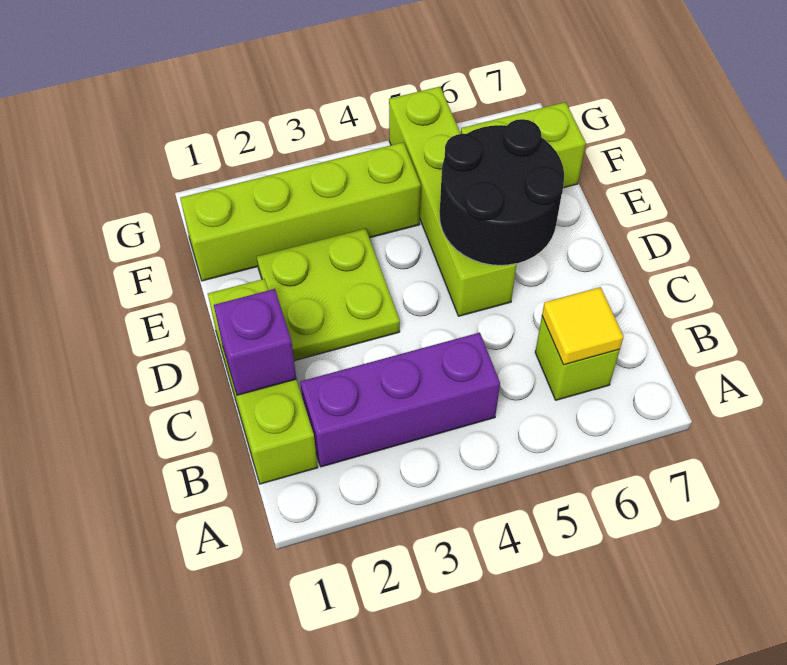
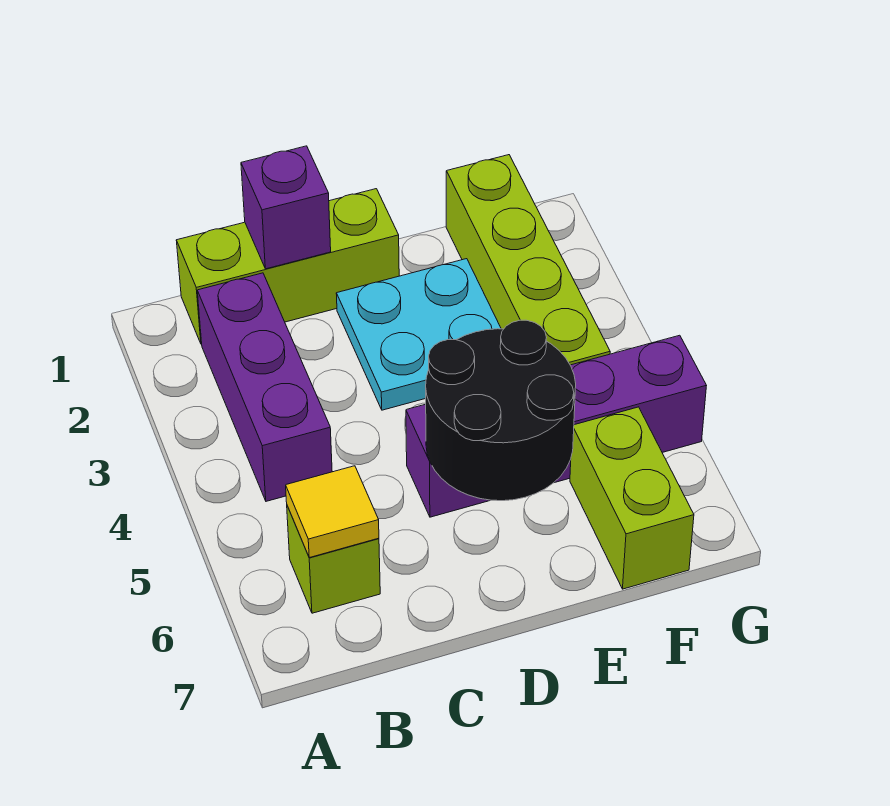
lime plate D2:E3 level 1 -> cyan plate D2:E3 level 1
lime brick D5:G5 level 1 -> purple brick D5:G5 level 1

